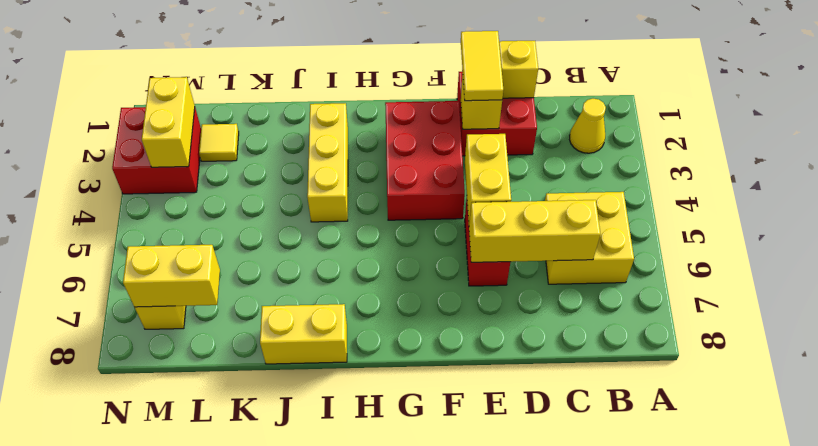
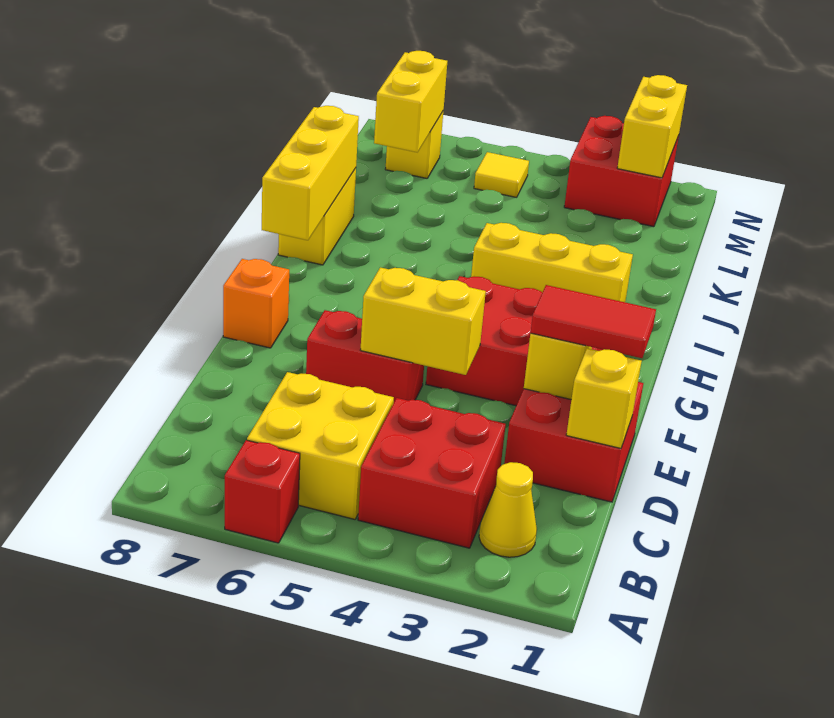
none -> red brick A6 level 1
none -> red brick B3:C4 level 1
yellow brick C6:E6 level 2 -> yellow brick H8:J8 level 2
yellow tile E1:E2 level 3 -> red tile E1:E2 level 3
none -> orange brick F8 level 1
yellow tile L2 level 1 -> yellow tile M5 level 1
yellow brick M2:M3 level 2 -> yellow brick M2:N2 level 2

